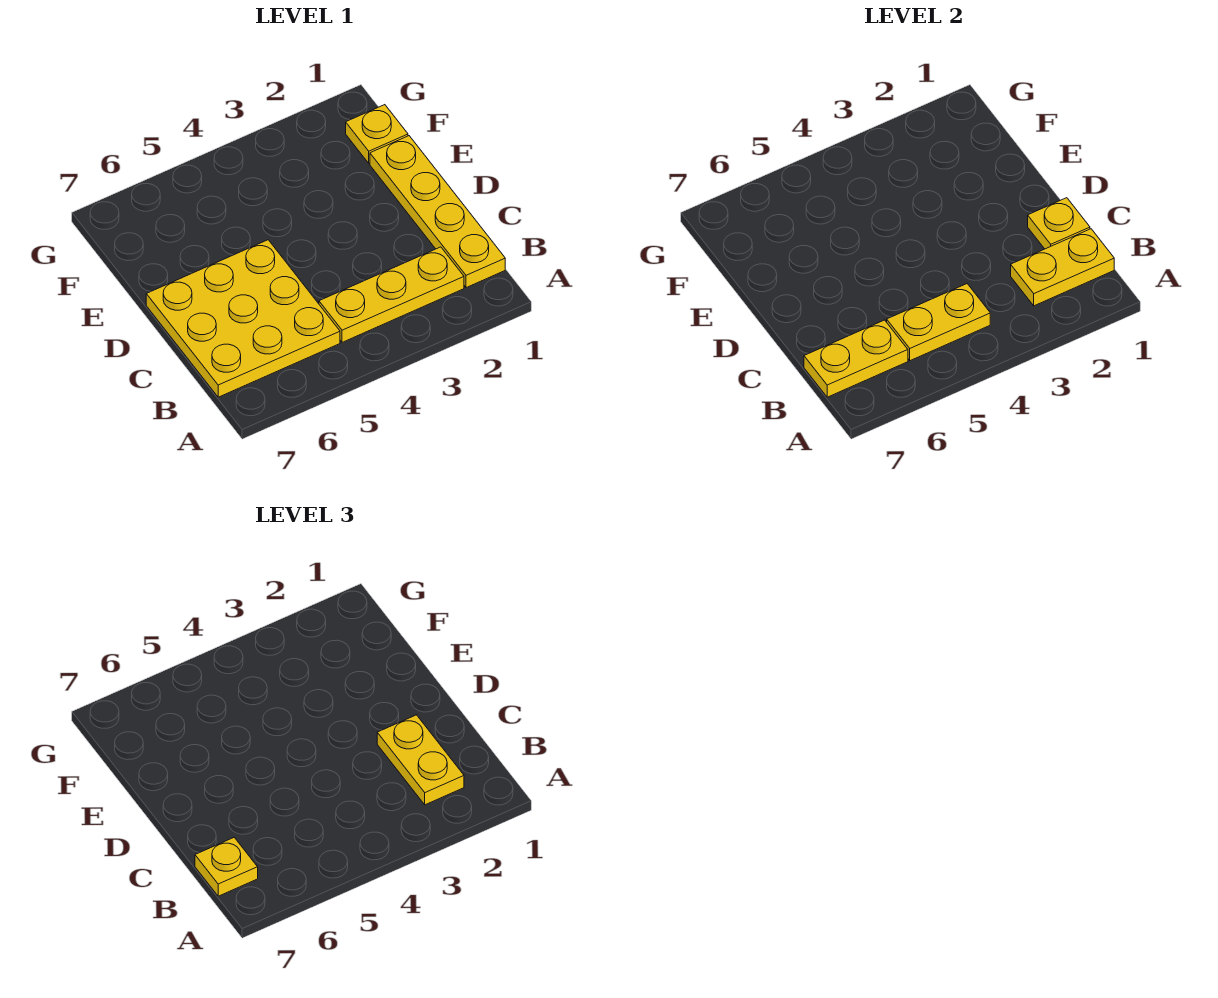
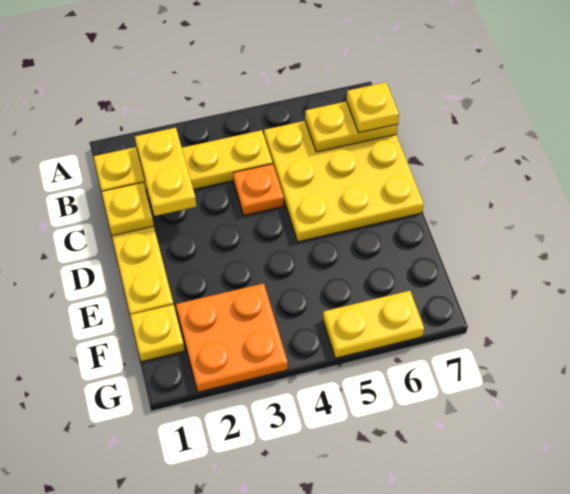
yellow plate B4:B5 level 2 -> yellow plate G5:G6 level 1
none -> orange plate C4 level 1
none -> orange plate F2:G3 level 1

